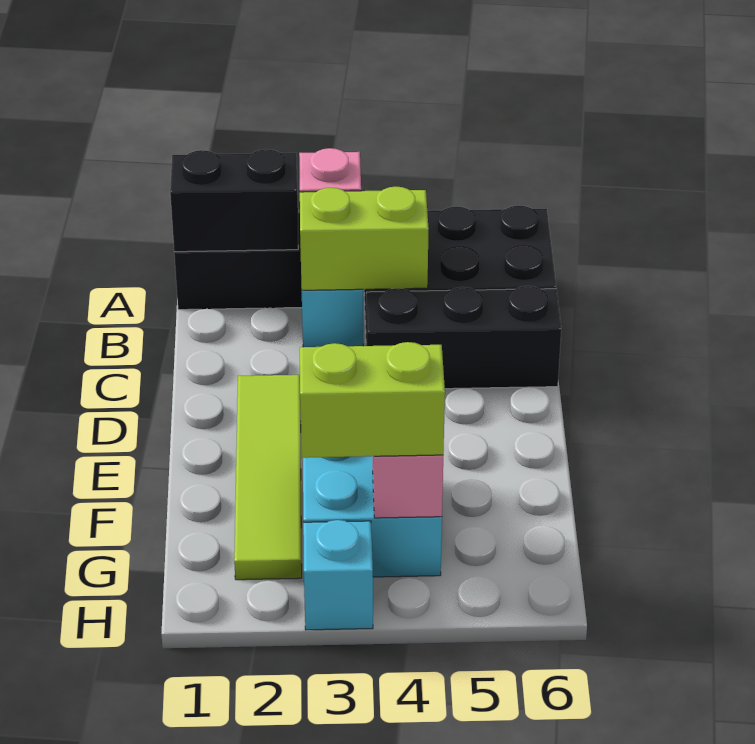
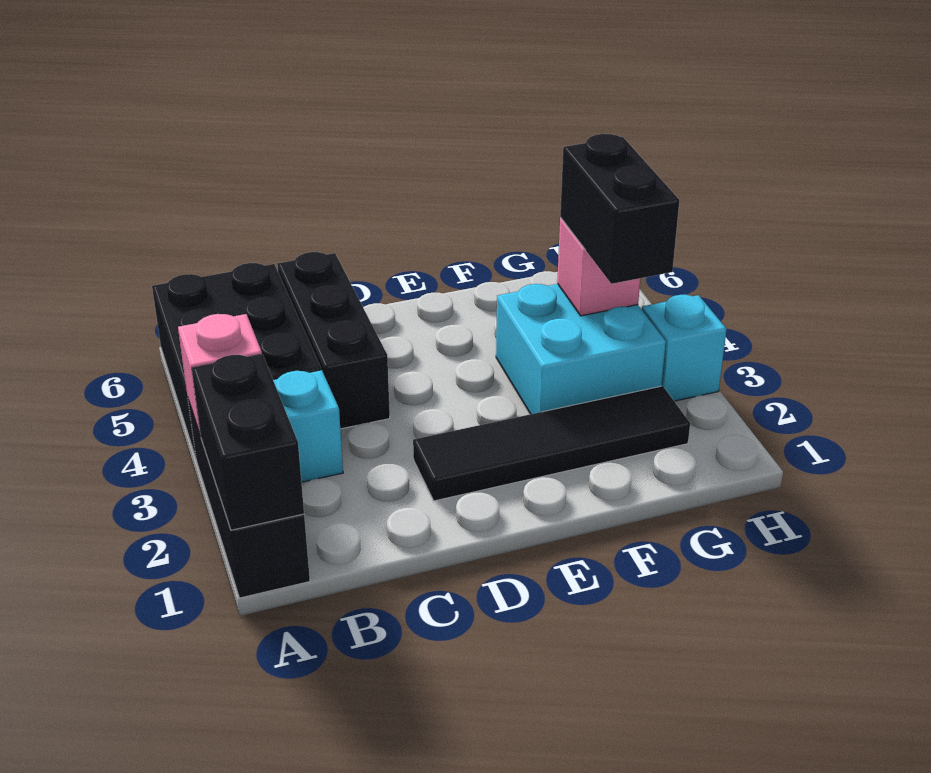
lime brick B3:B4 level 2 -> none
lime tile D2:G2 level 1 -> black tile D2:G2 level 1
lime brick G3:G4 level 3 -> black brick G3:G4 level 3

